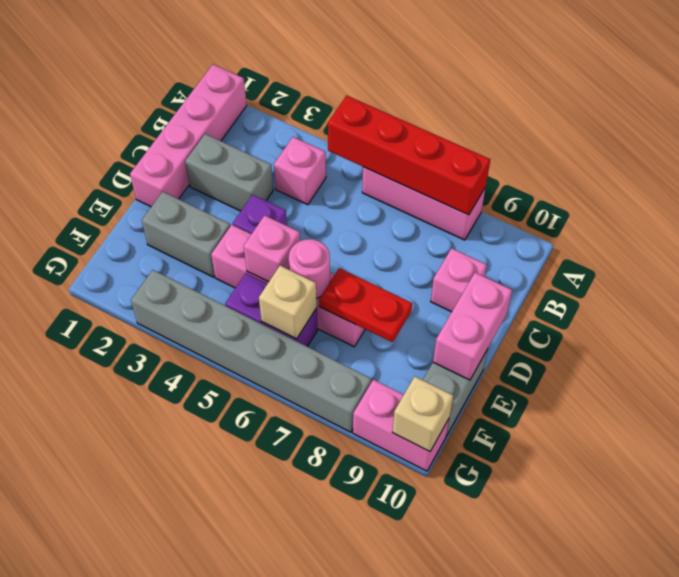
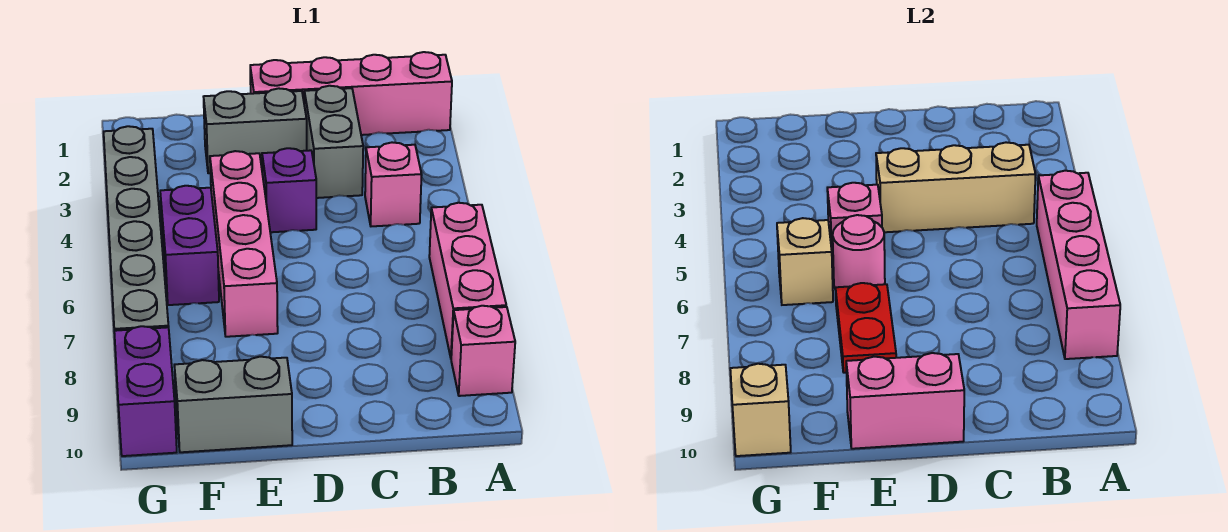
red brick A5:A8 level 2 -> pink brick A5:A8 level 2
none -> tan brick B4:D4 level 2
pink brick C9 level 1 -> pink brick A9 level 1
grey brick E2:E3 level 1 -> grey brick D2:E2 level 1
pink brick G9:G10 level 1 -> purple brick G9:G10 level 1

